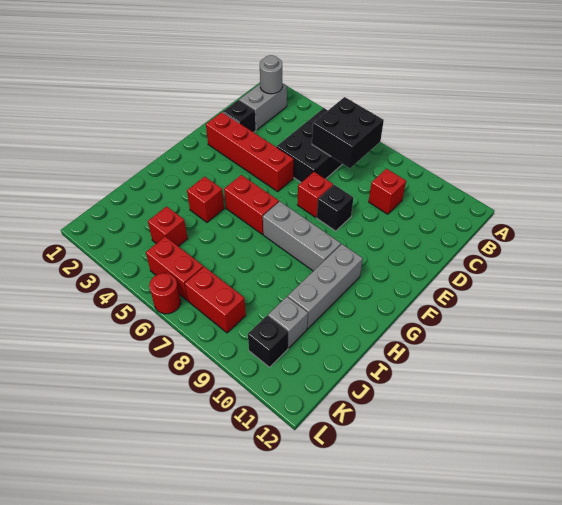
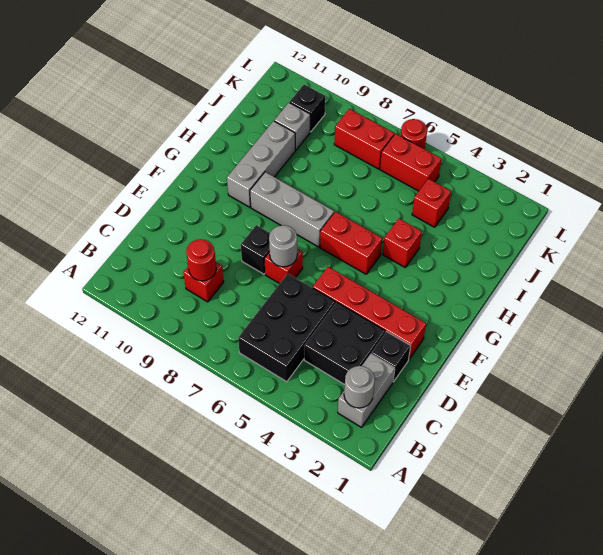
black brick B6:C7 level 2 -> black brick C3:D4 level 1
none -> red round brick C9 level 2
none -> grey round brick E7 level 2

